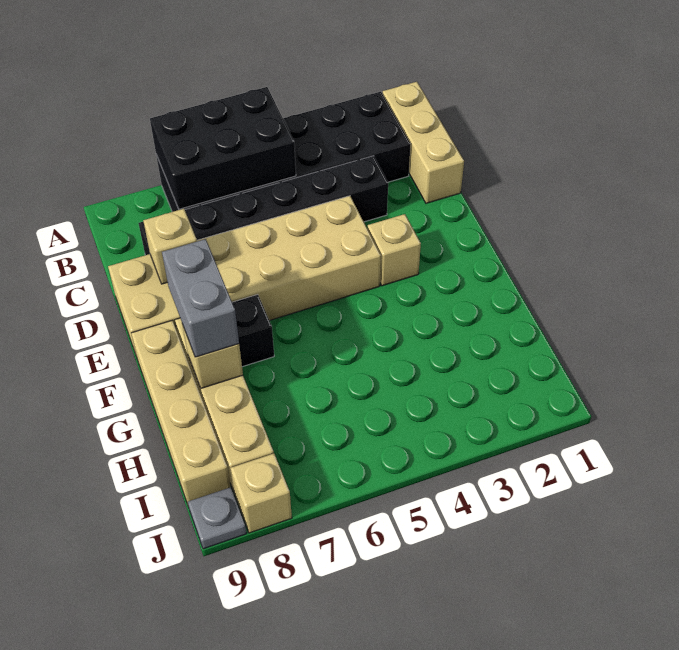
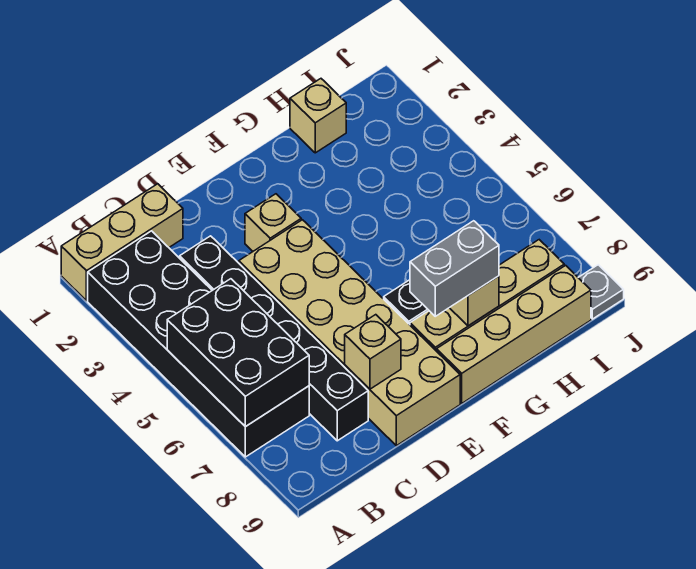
tan brick J8 level 1 -> tan brick H1 level 1

